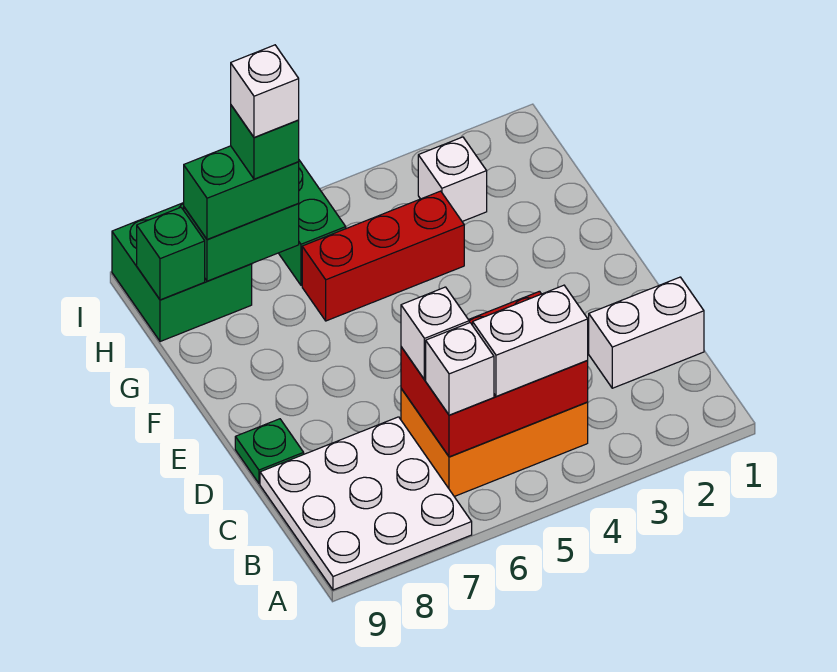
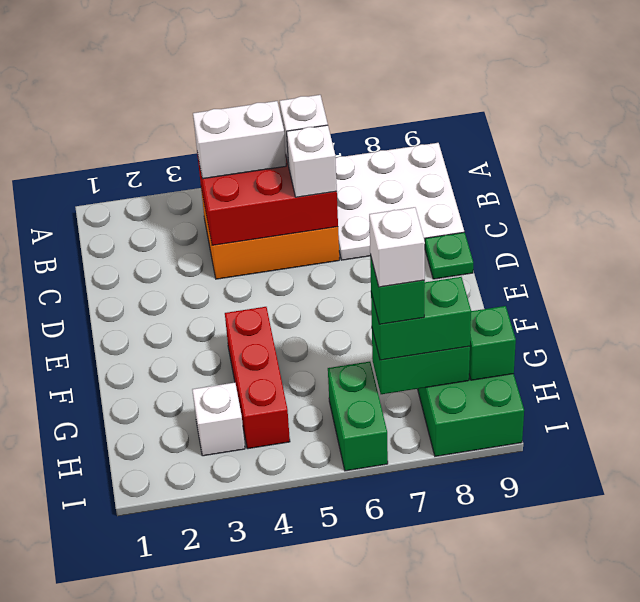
white brick C1:C2 level 1 -> none
red brick G4:G6 level 1 -> red brick F4:H4 level 1

